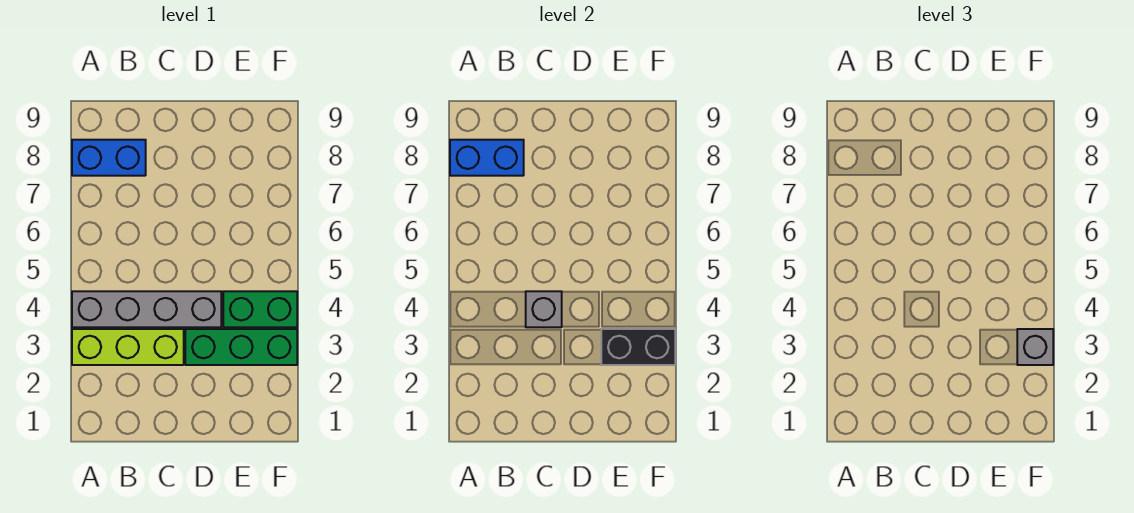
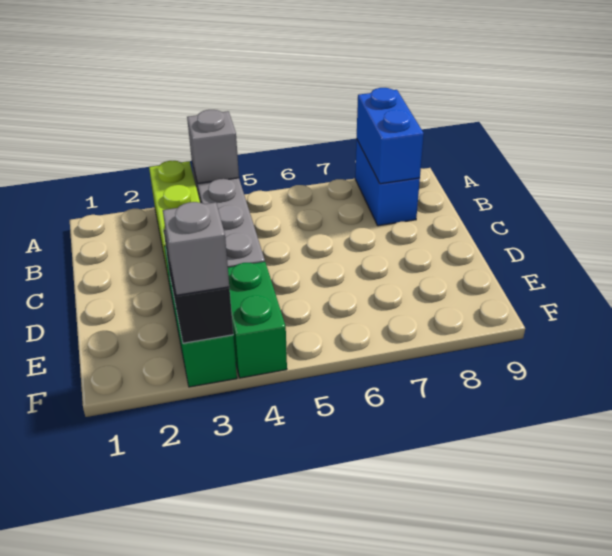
grey brick C4 level 2 -> grey brick A4 level 2

